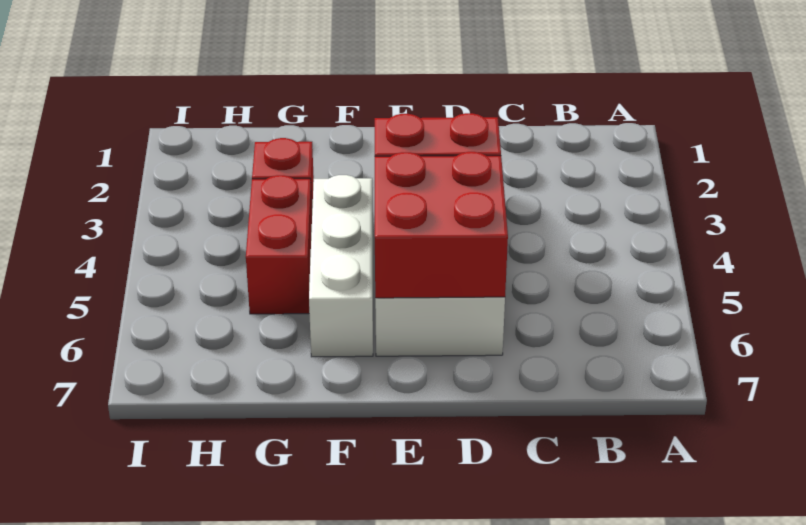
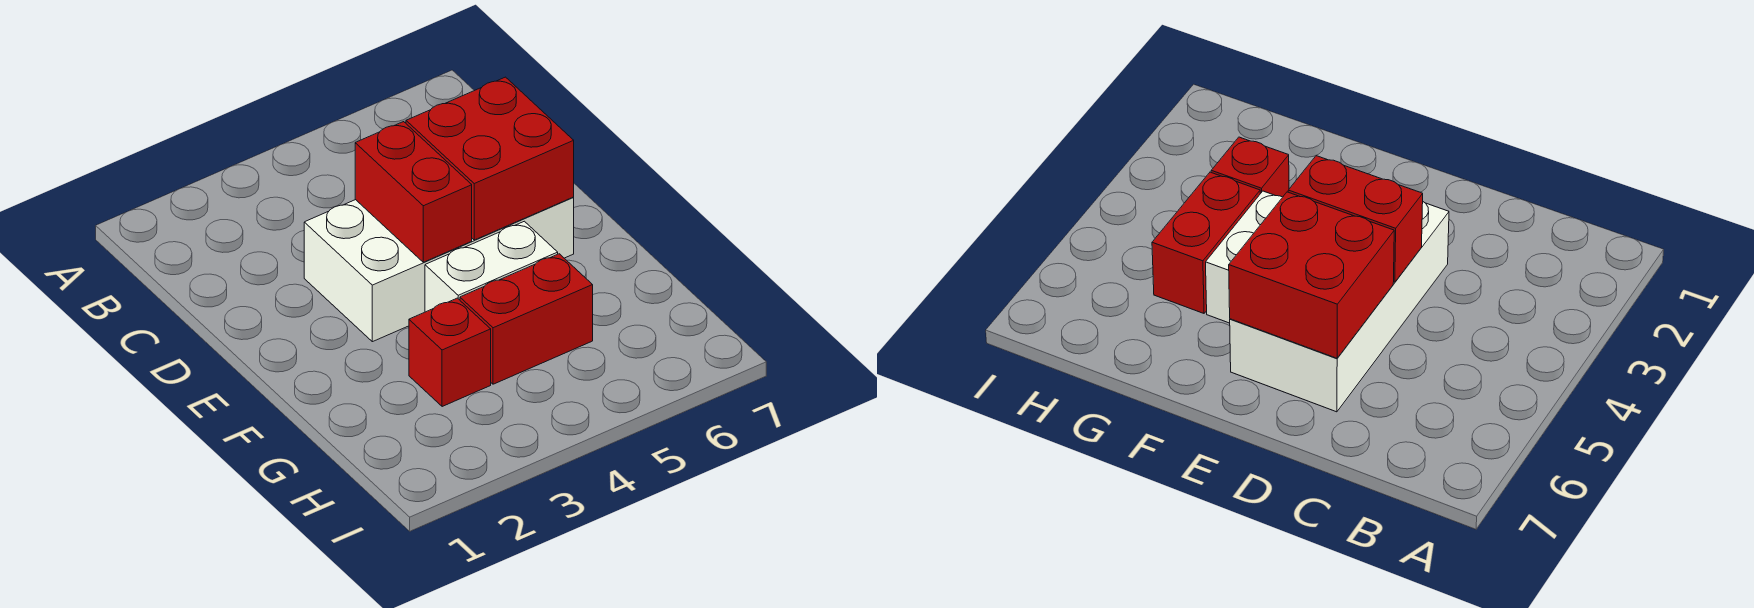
white brick F4:F6 level 1 -> white brick F4:F5 level 1

